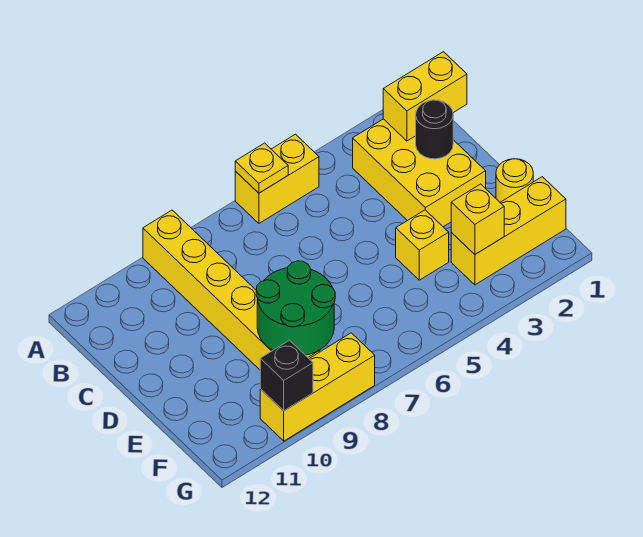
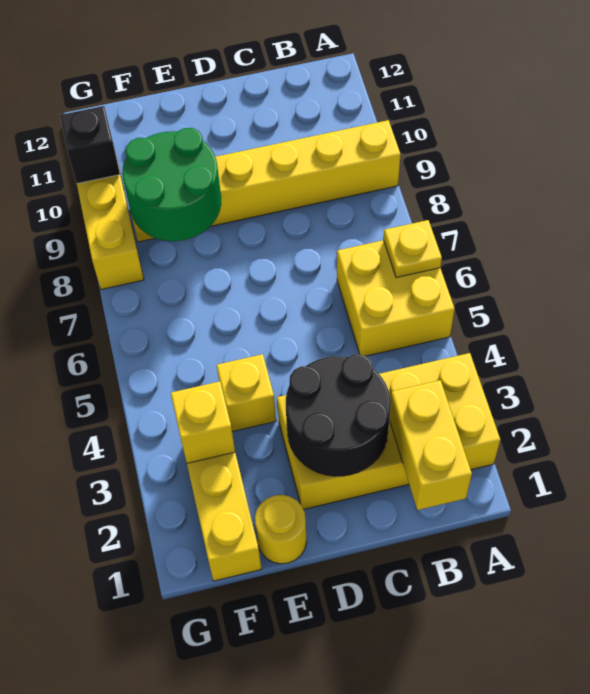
yellow brick A5:A6 level 1 -> yellow brick A5:B6 level 1
yellow brick B2:D3 level 1 -> yellow brick A2:D3 level 1
black round brick C2 level 2 -> black round brick C2:D3 level 2

